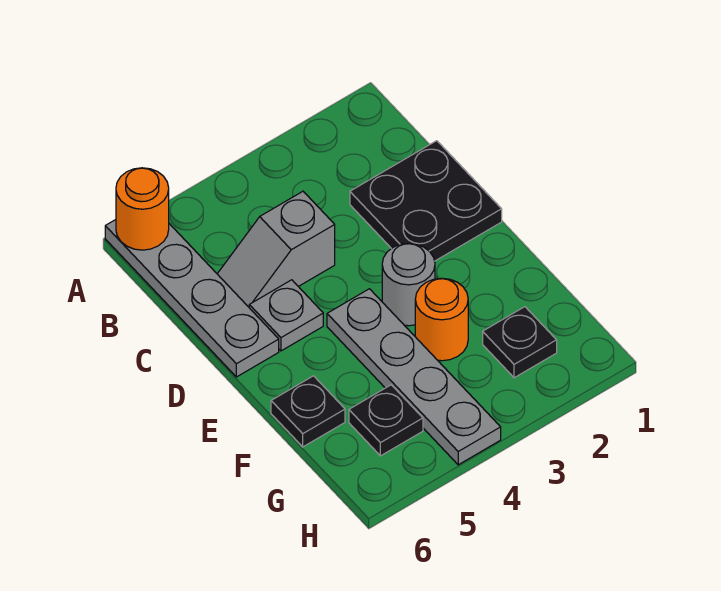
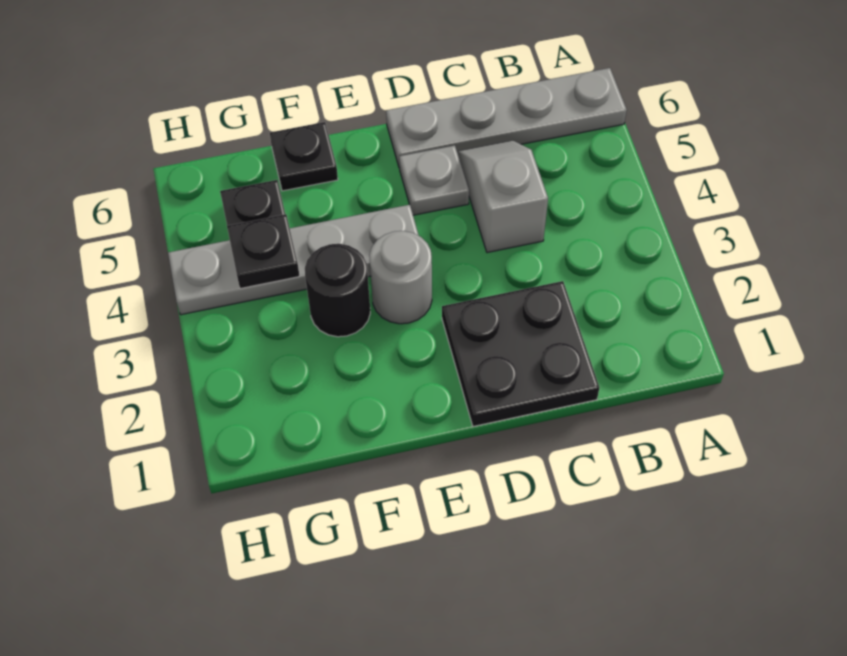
orange round brick A6 level 2 -> none
orange round brick F3 level 1 -> black round brick F3 level 1
black plate G2 level 1 -> black plate G4 level 2

